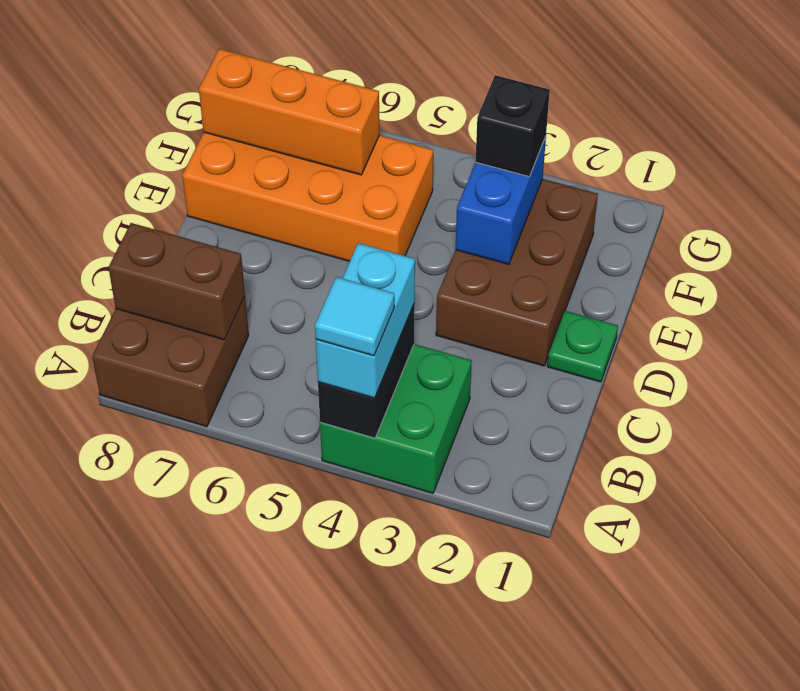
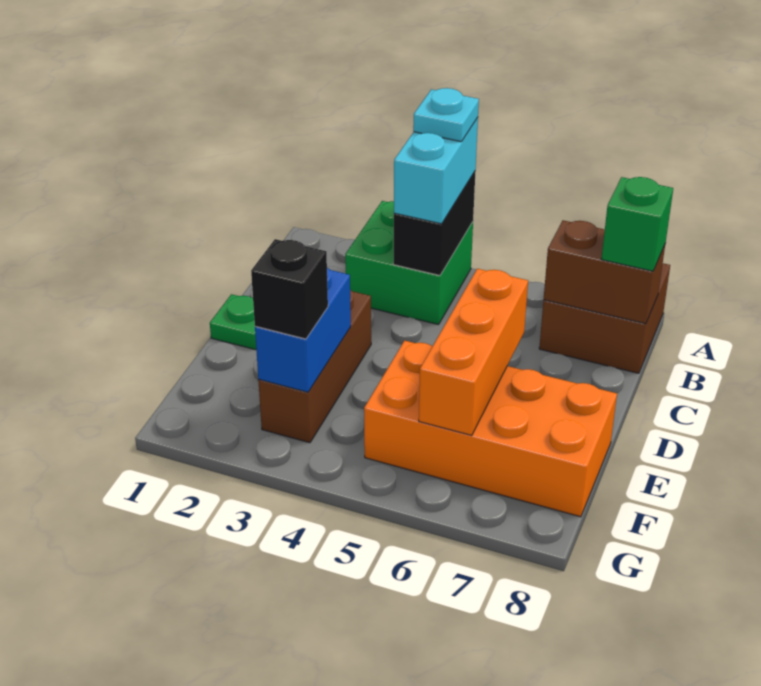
cyan tile A4 level 4 -> cyan plate A4 level 4
none -> green brick B8 level 3
brown brick D2:F3 level 1 -> brown brick D3:F3 level 1
orange brick F6:F8 level 2 -> orange brick D6:F6 level 2

